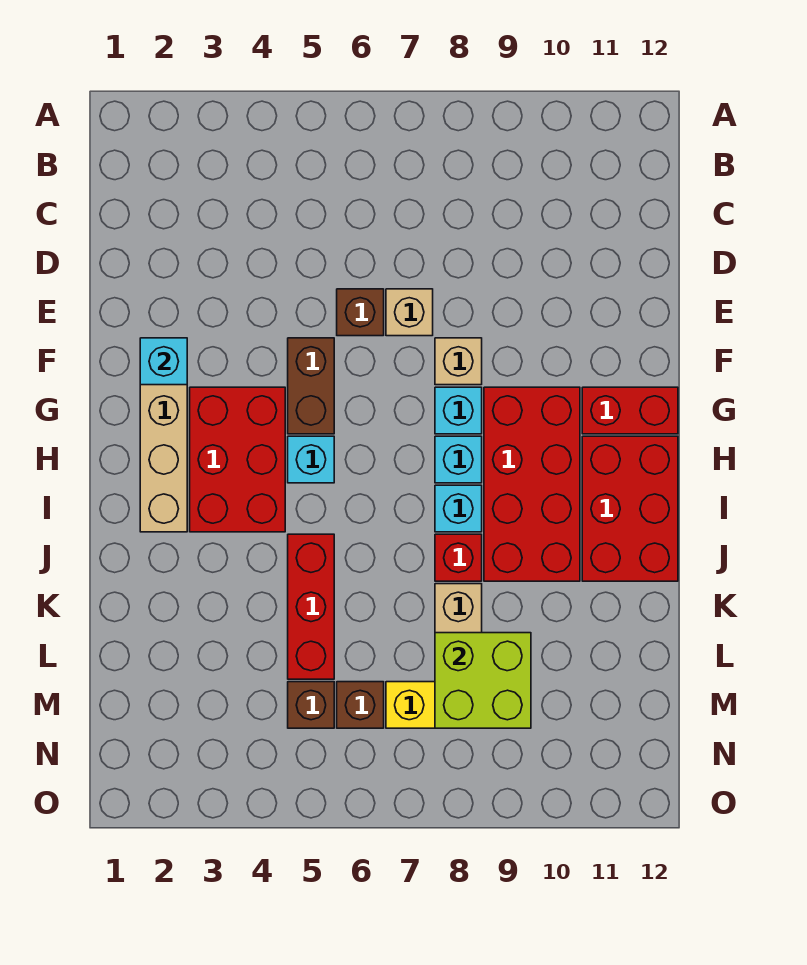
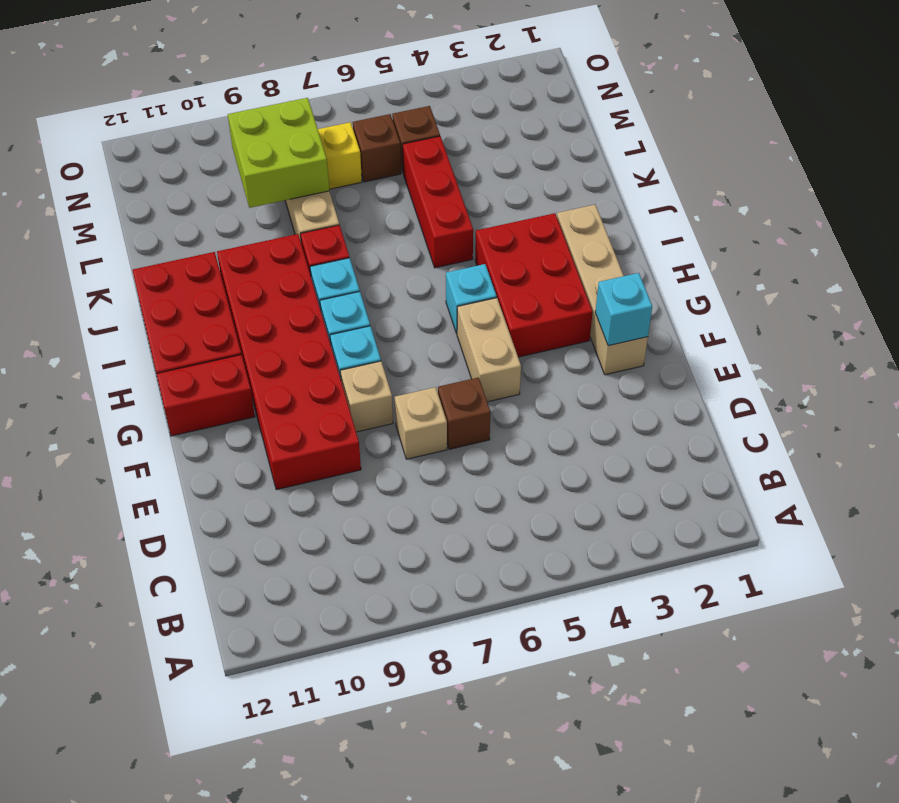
brown brick F5:G5 level 1 -> tan brick F5:G5 level 1
red brick G9:J10 level 1 -> red brick E9:J10 level 1

